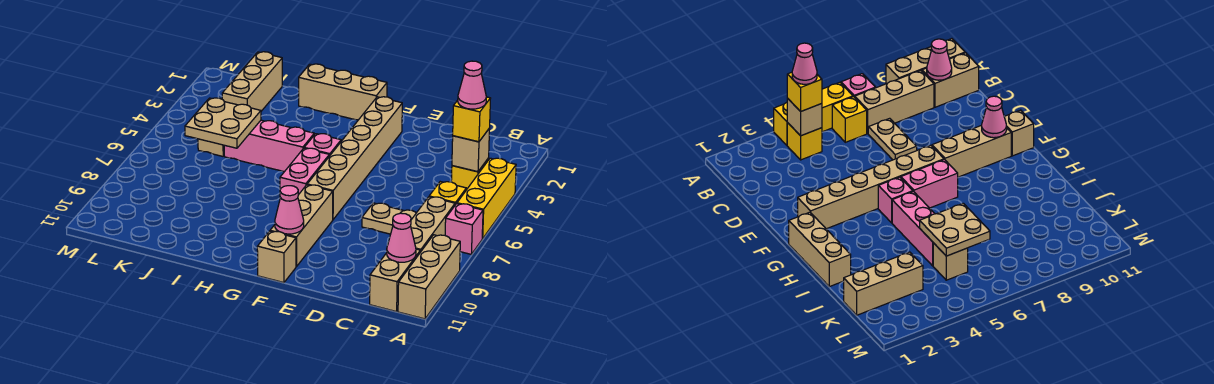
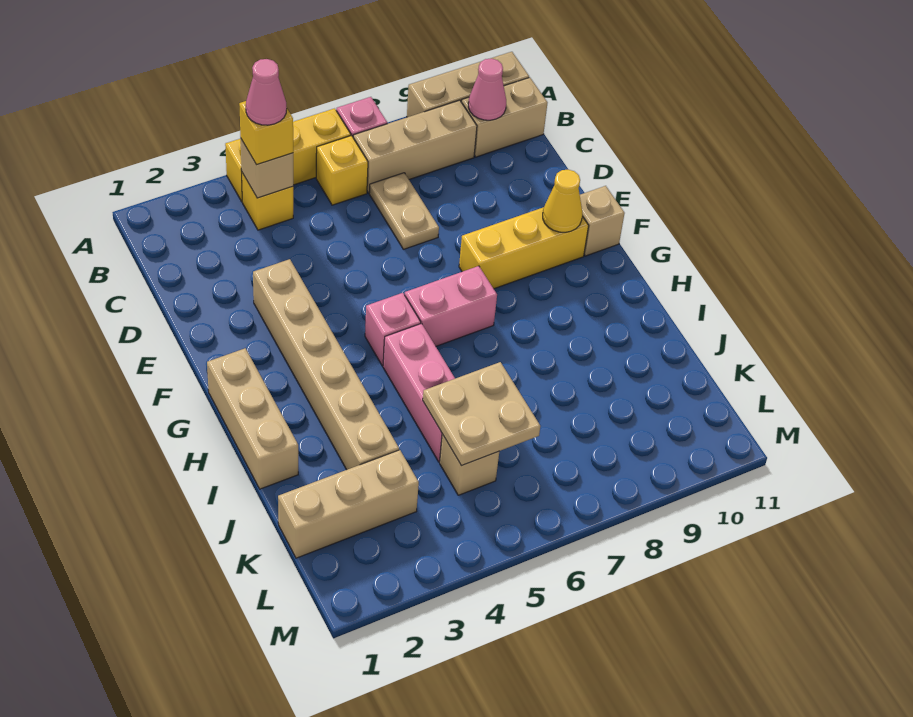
tan brick F2:F7 level 1 -> tan brick E3:J3 level 1
tan brick F8:F10 level 1 -> yellow brick F8:F10 level 1
pink cone F10 level 2 -> yellow cone F10 level 2

